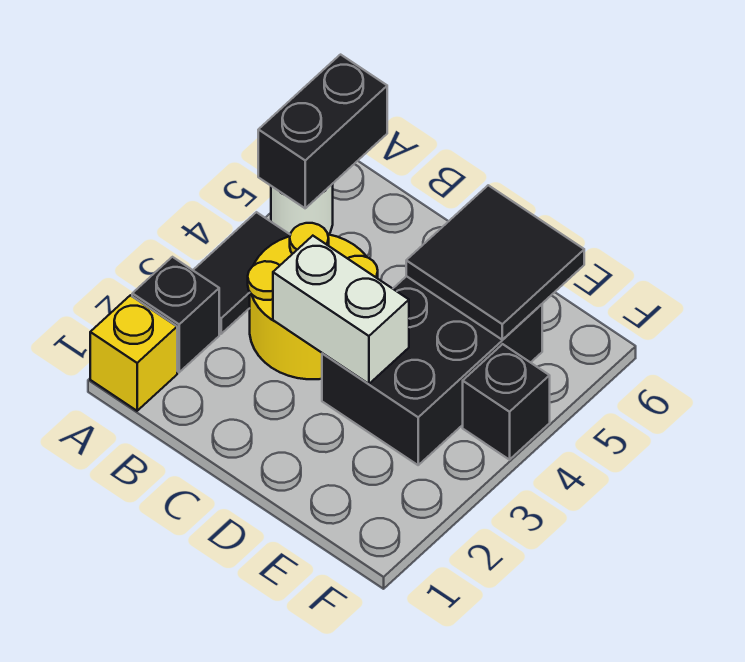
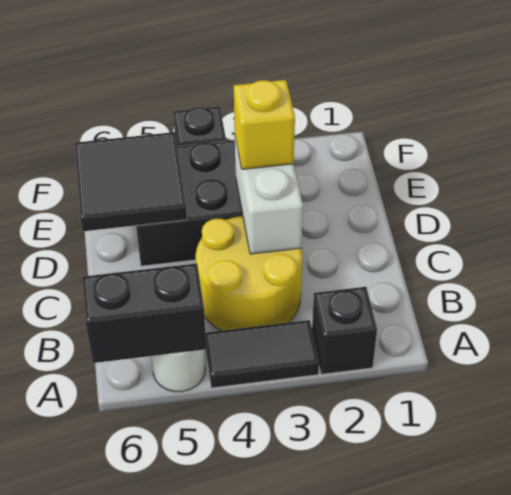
yellow brick A1 level 1 -> yellow brick D3 level 3

